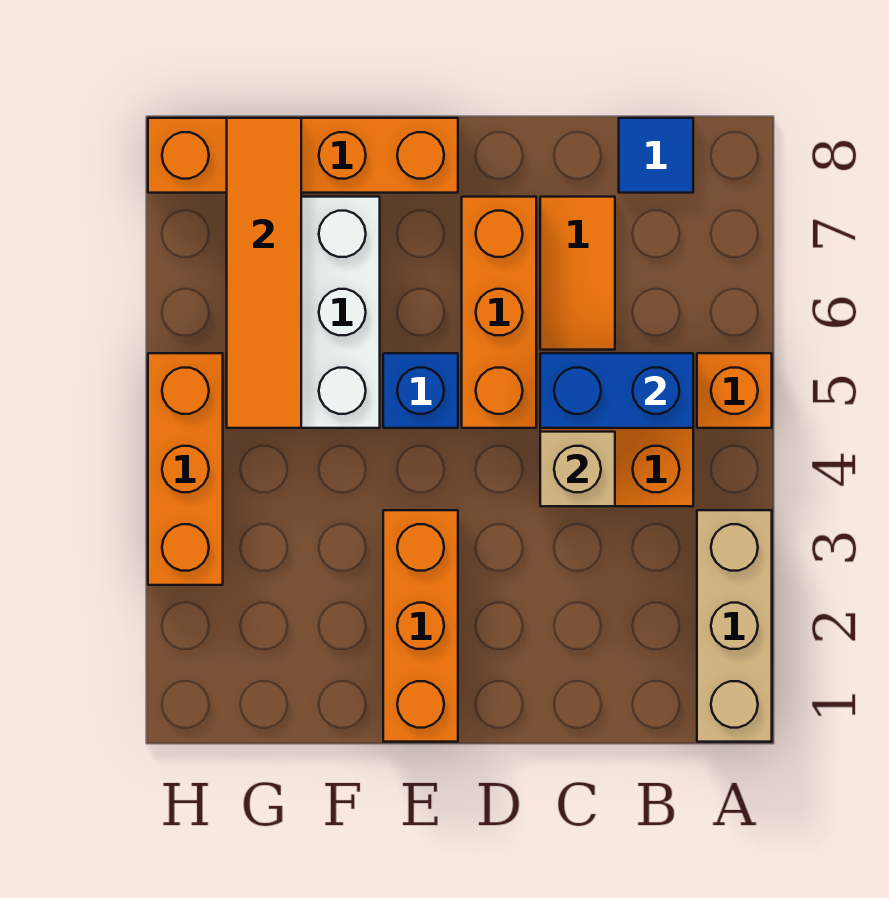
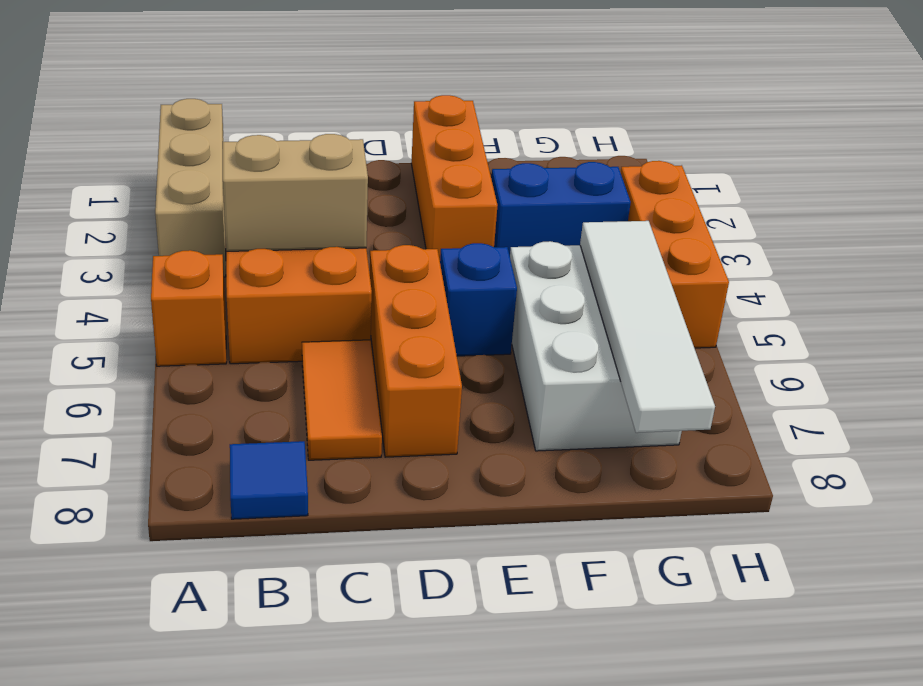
blue brick B5:C5 level 2 -> blue brick F3:G3 level 1
tan brick C4 level 2 -> tan brick B4:C4 level 2
orange brick E8:H8 level 1 -> none
orange tile G5:G8 level 2 -> white tile G5:G8 level 2

